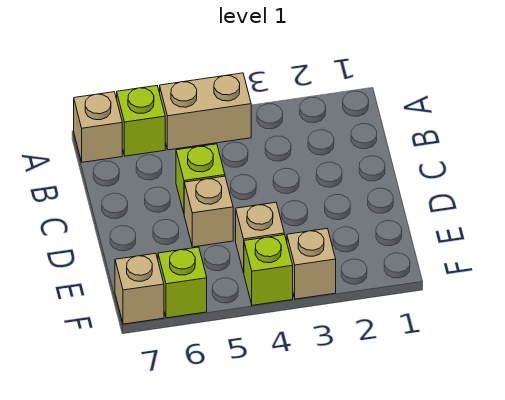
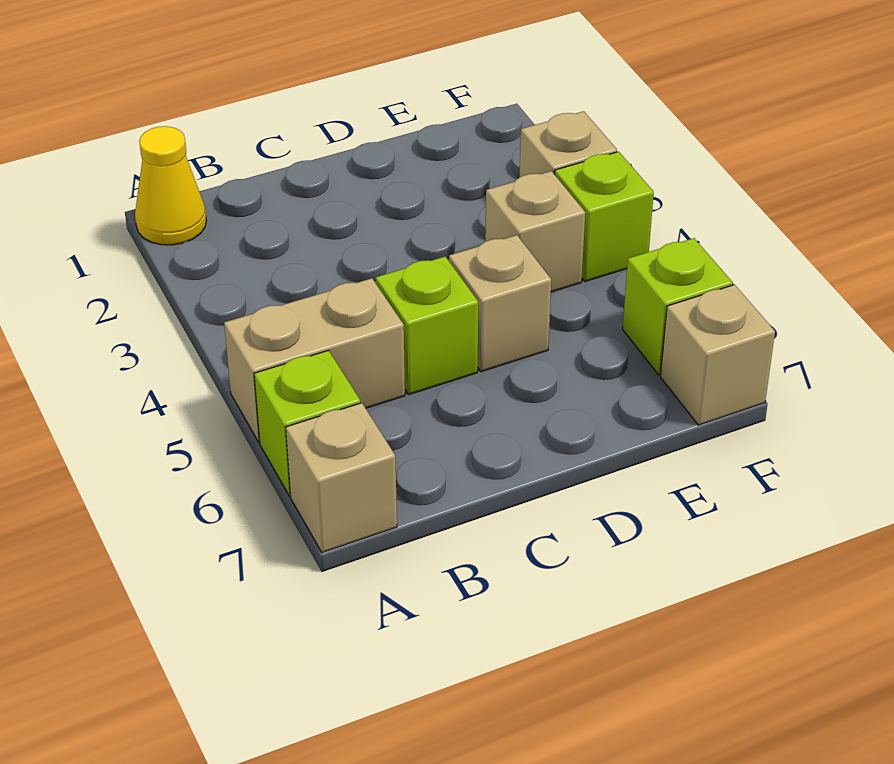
none -> yellow cone A1 level 1
tan brick A4:A5 level 1 -> tan brick A5:B5 level 1

